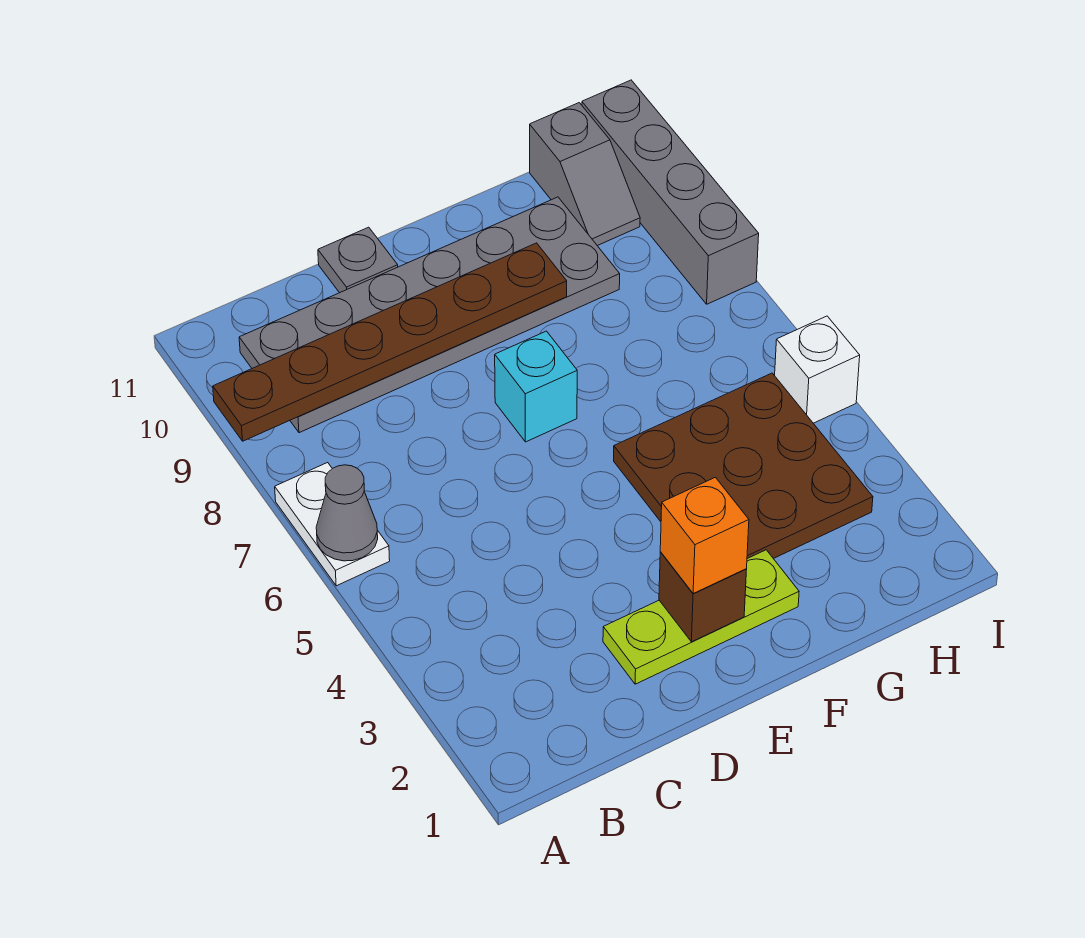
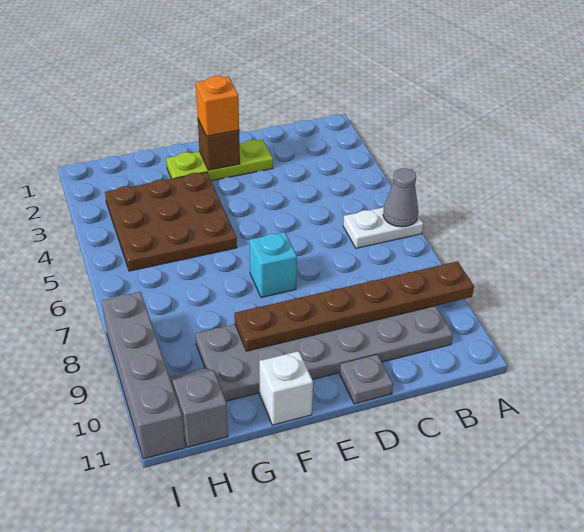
white plate A6:A7 level 1 -> white plate A6:B6 level 1
white brick I5 level 1 -> white brick F11 level 1

